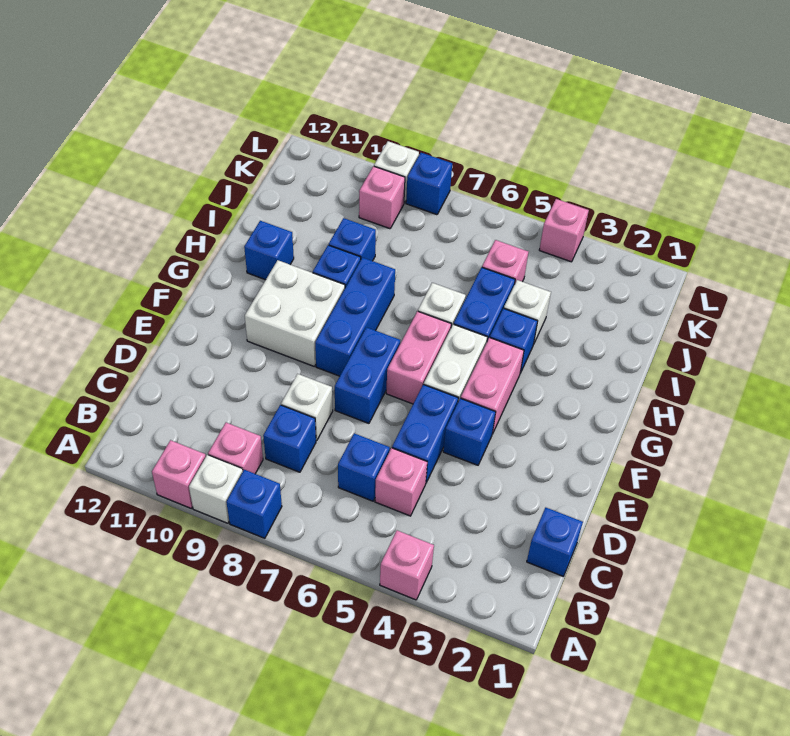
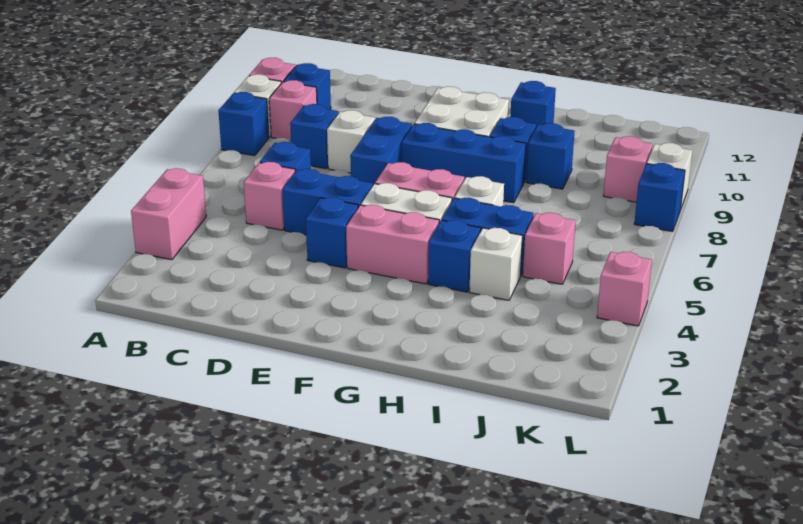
pink brick A4 level 1 -> pink brick A3:A4 level 1
blue brick C1 level 1 -> blue brick B10 level 1
blue brick E7:F7 level 1 -> blue brick E7:E8 level 1

